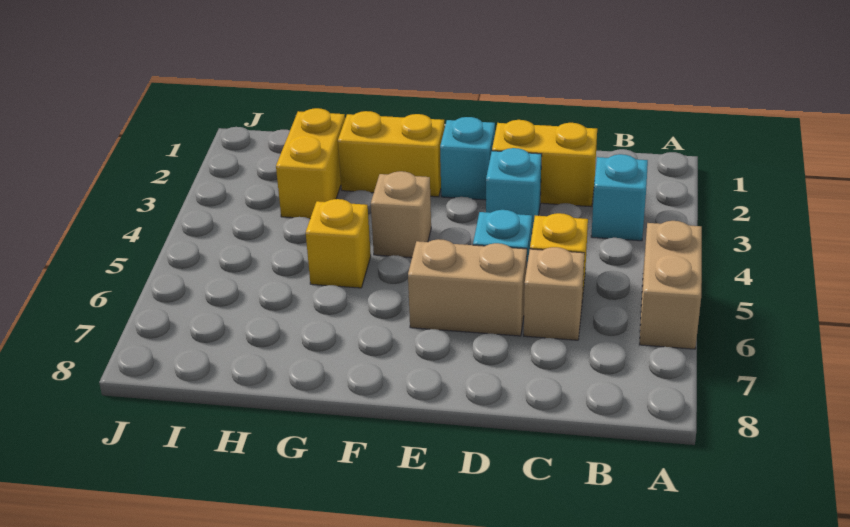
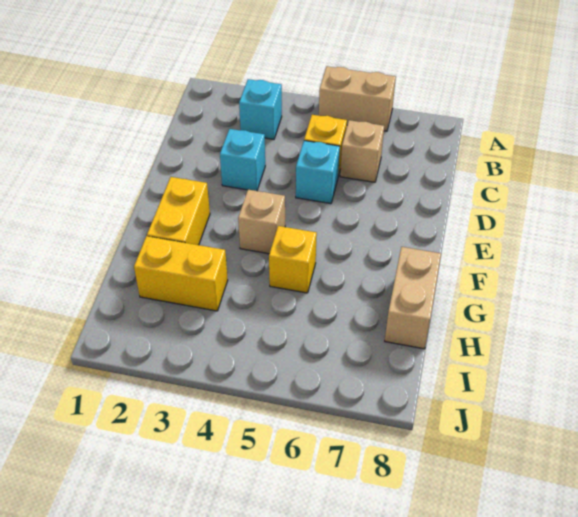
yellow brick C2:D2 level 1 -> none
tan brick D6:E6 level 1 -> tan brick G8:H8 level 1
cyan brick E2 level 1 -> none

